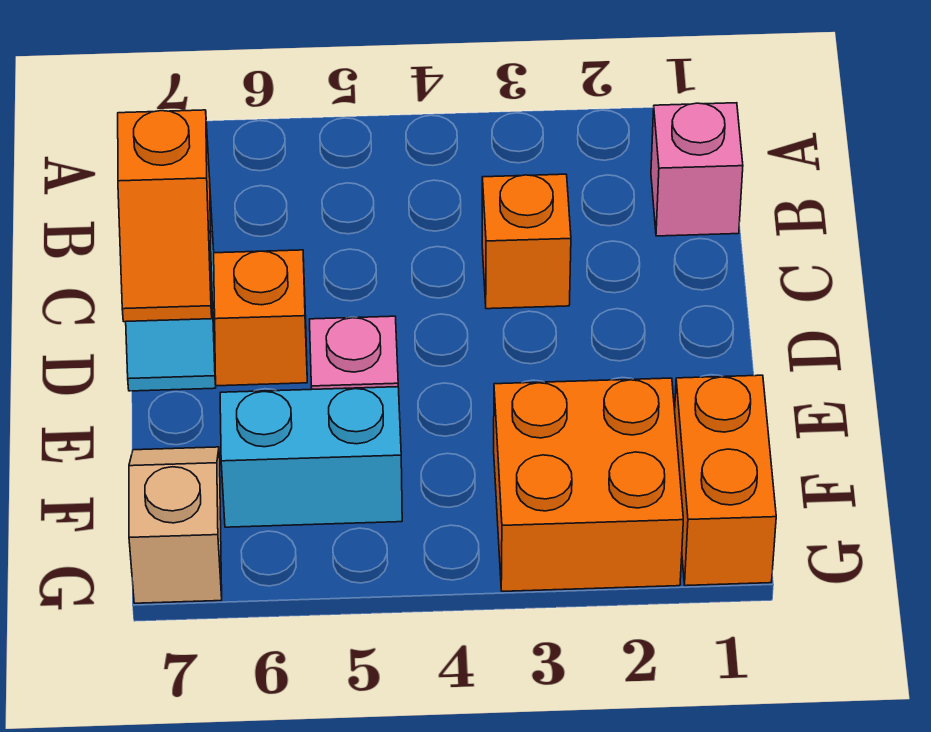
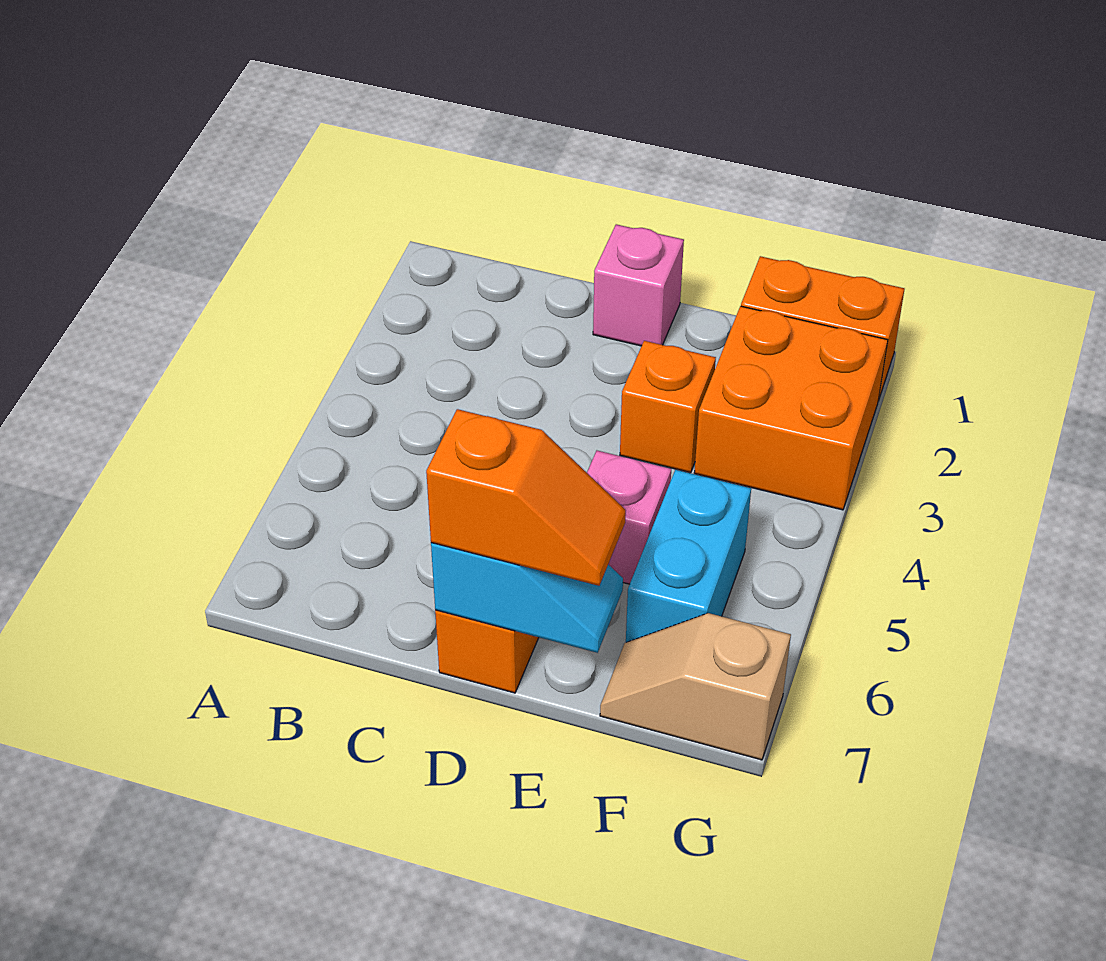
pink brick B1 level 1 -> pink brick D1 level 1
orange brick C3 level 1 -> orange brick E3 level 1

